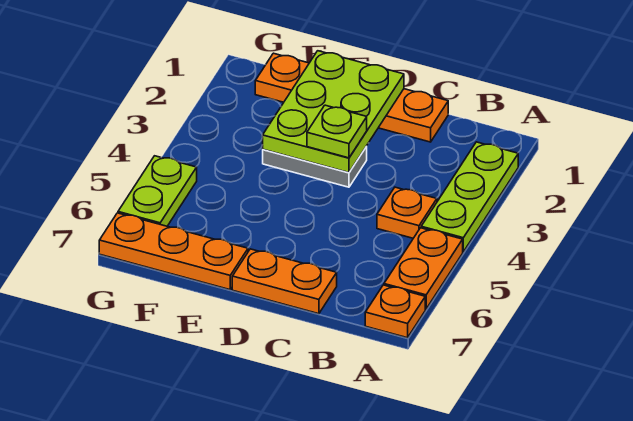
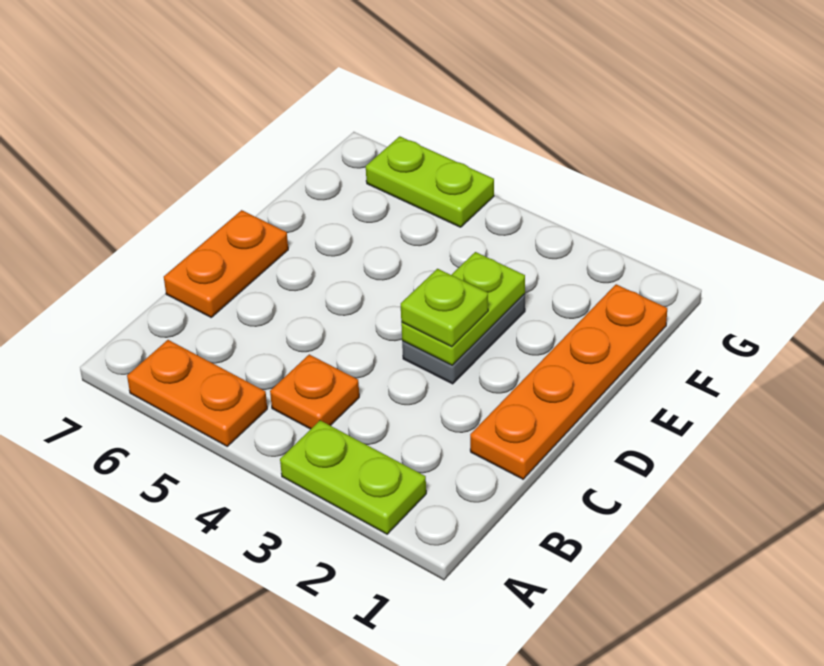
lime plate A2:A4 level 1 -> lime plate A2:A3 level 1
orange plate A7 level 1 -> none
lime plate D1:E3 level 2 -> lime plate D3:E3 level 2
orange plate E7:G7 level 1 -> none

